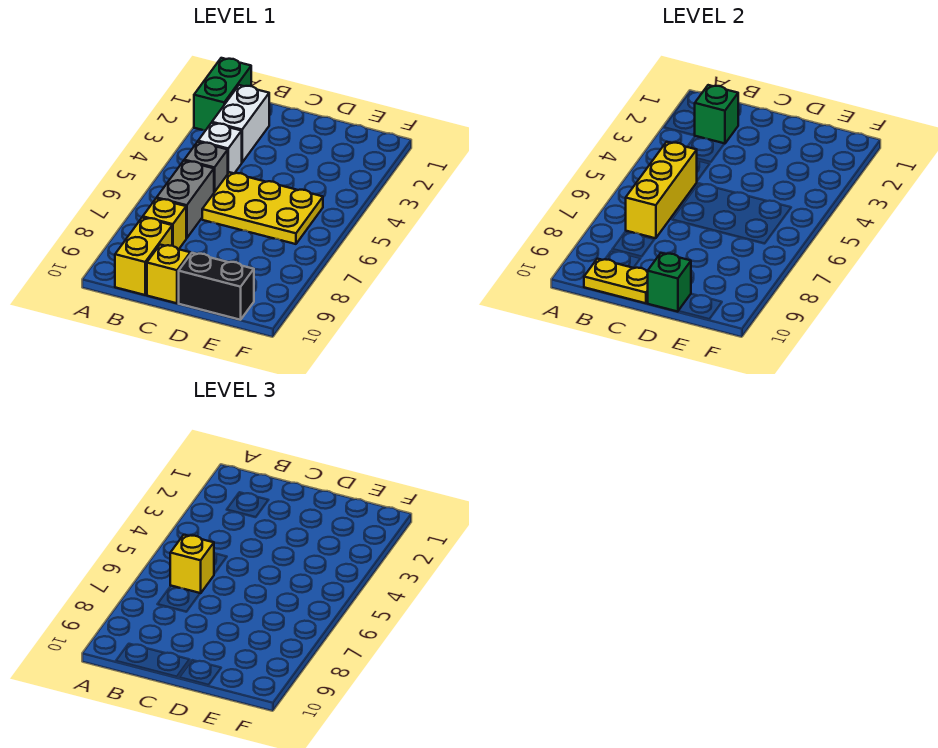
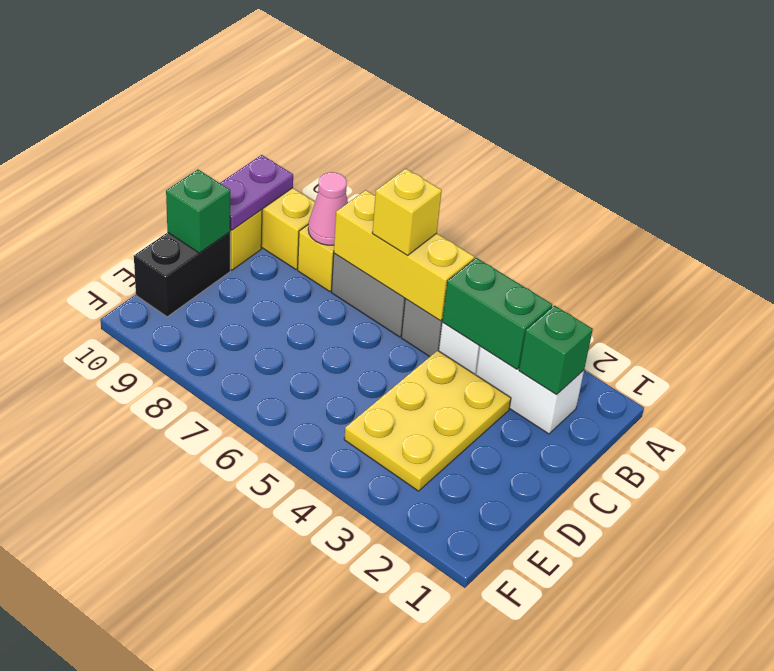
green brick A1:A2 level 1 -> green brick B3:B4 level 2
none -> pink cone B8 level 2
yellow plate B10:C10 level 2 -> purple plate B10:C10 level 2
yellow plate C5:E6 level 1 -> yellow plate C3:E4 level 1

